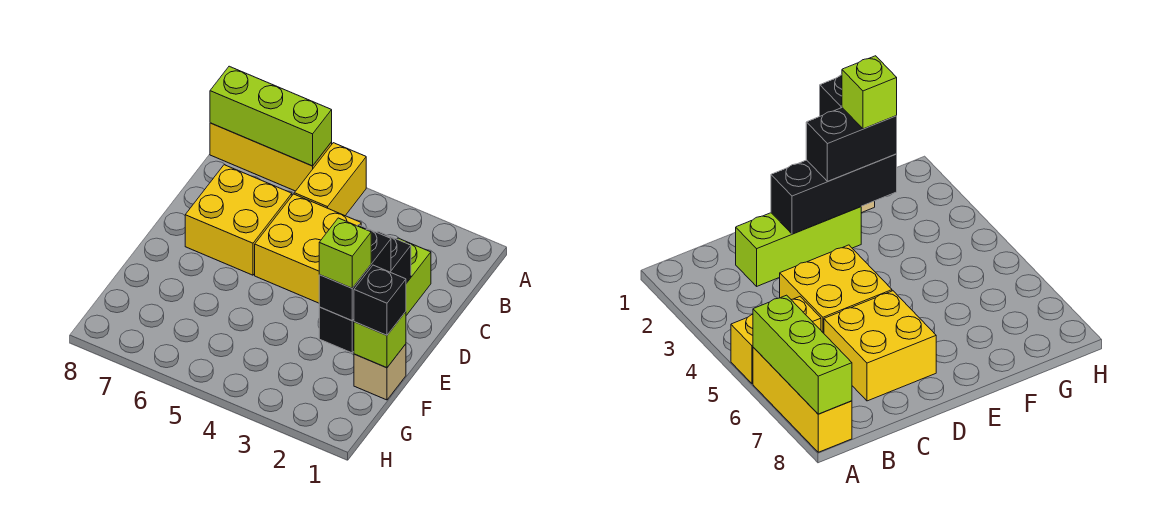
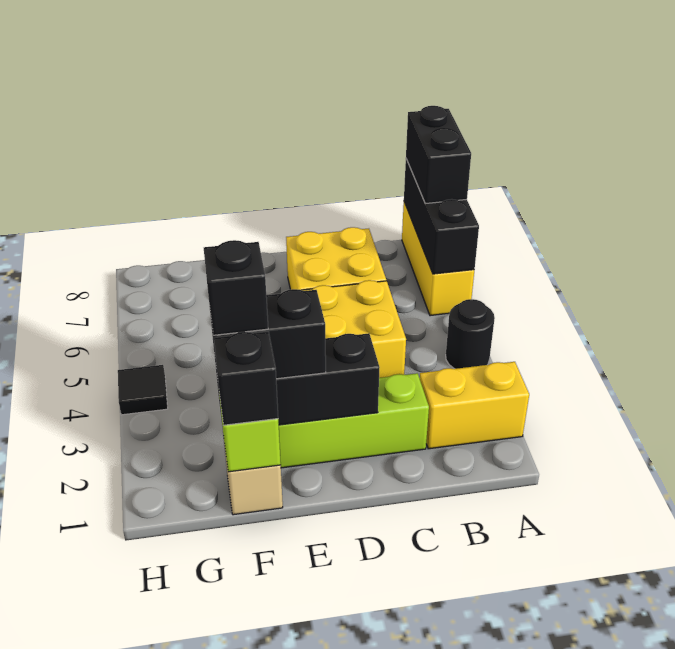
none -> black round brick A4 level 1
yellow brick A5:B5 level 1 -> yellow brick A2:B2 level 1
lime brick A6:A8 level 2 -> black brick A6:A8 level 2
none -> black brick A7:A8 level 3
lime brick F2 level 4 -> black brick F2 level 4
none -> black tile H4 level 1

